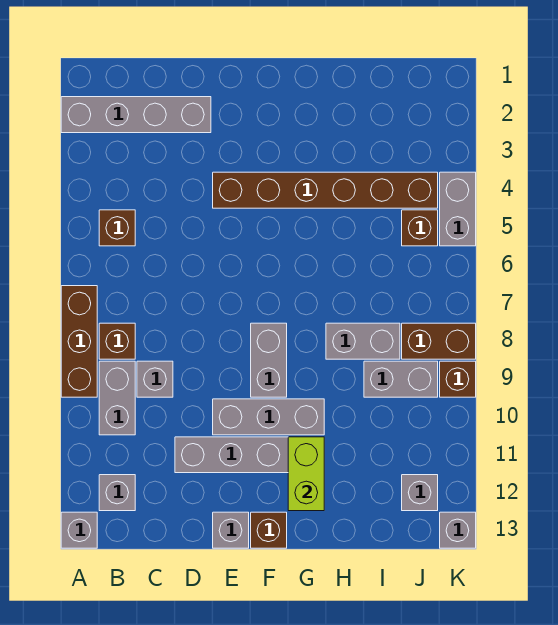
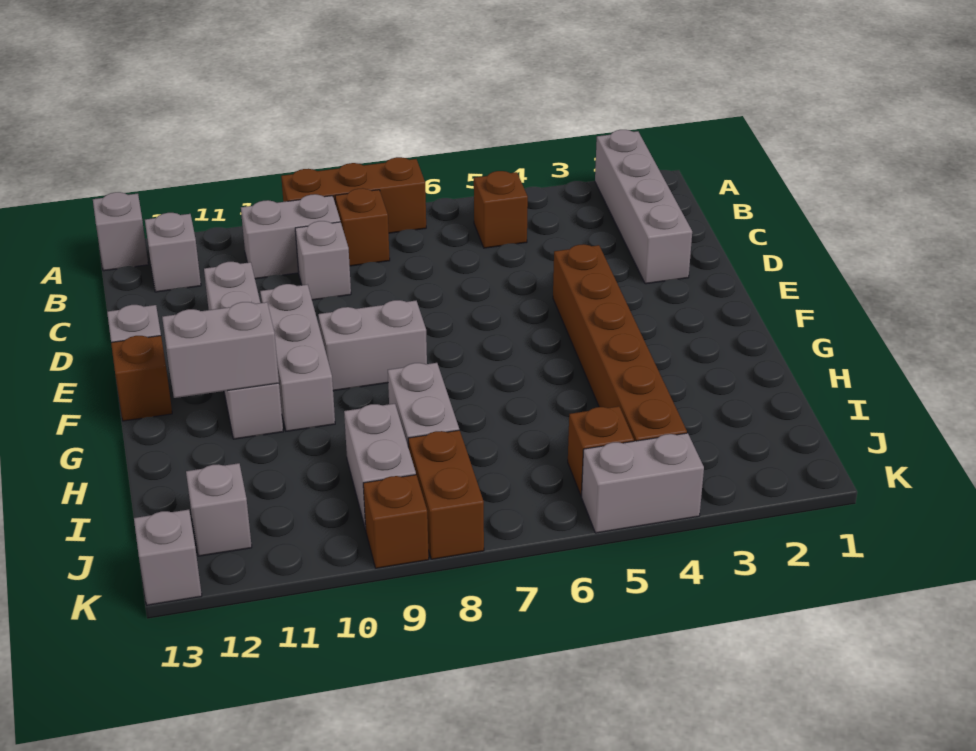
lime brick G11:G12 level 2 -> grey brick G11:G12 level 2

